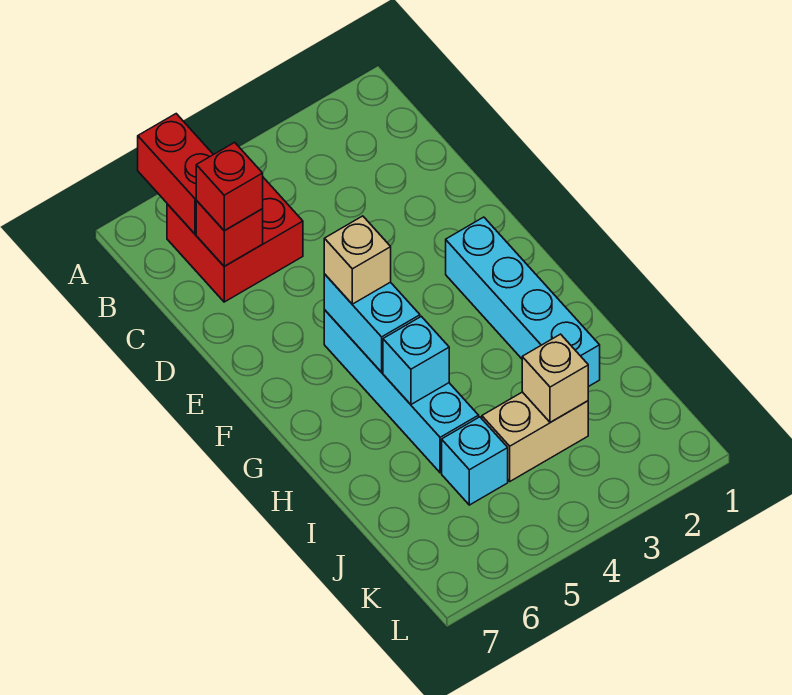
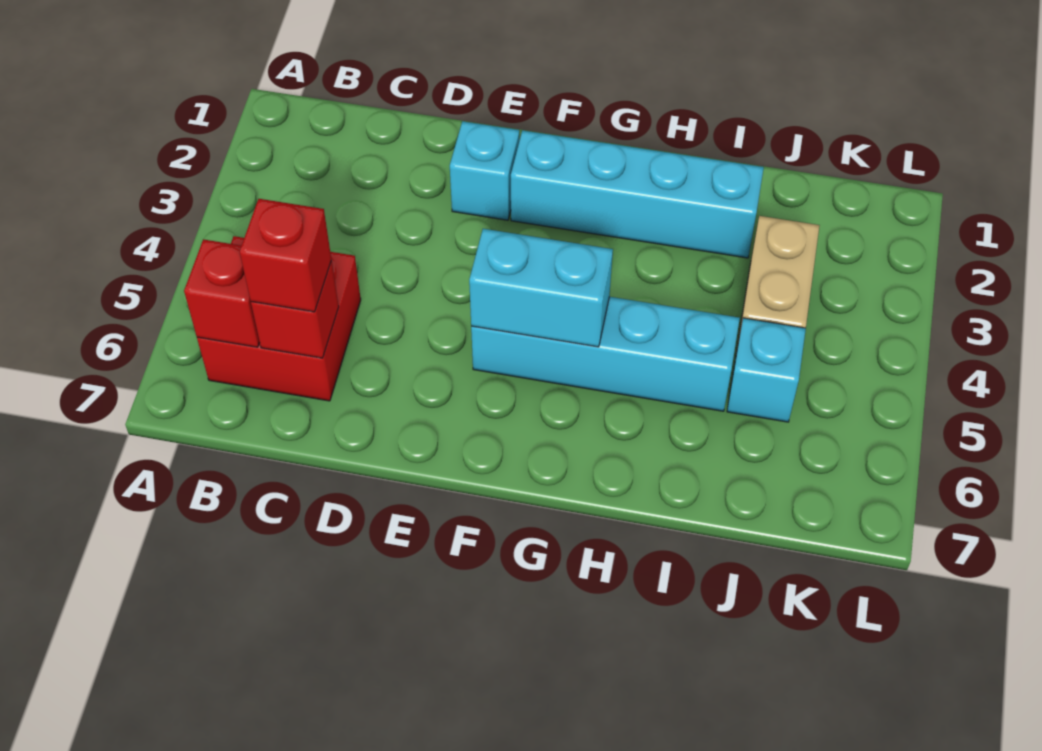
red brick A6:B6 level 2 -> red brick B6 level 2
tan brick F5 level 3 -> none
cyan brick H5 level 2 -> cyan brick E2 level 1
tan brick J3 level 2 -> none

